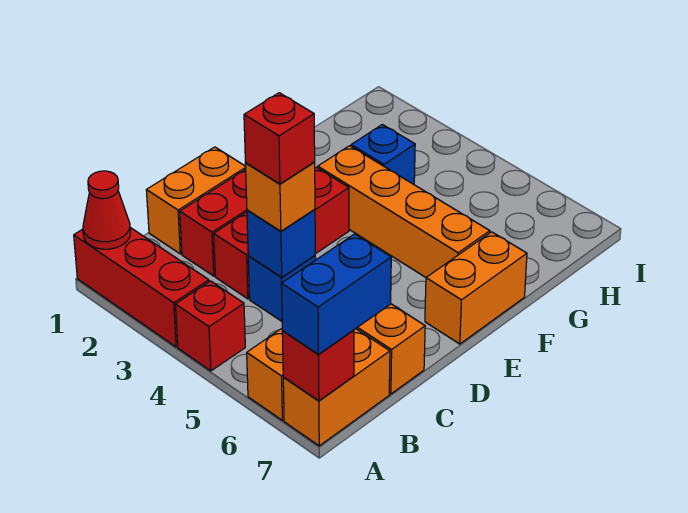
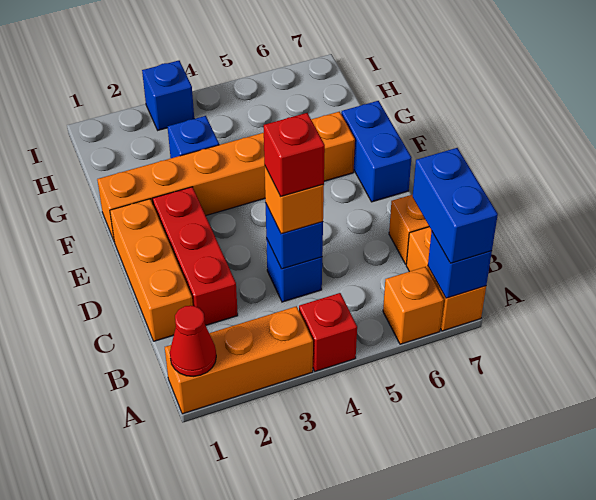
red brick A1:A3 level 1 -> orange brick A1:A3 level 1
red brick A7 level 2 -> blue brick A7 level 2
orange brick C1:D1 level 1 -> orange brick C1:E1 level 1
red brick C3:E3 level 1 -> none
orange brick E7:F7 level 1 -> blue brick E7:F7 level 1
orange brick F3:F6 level 1 -> orange brick F1:F6 level 1
none -> blue brick I3 level 1

